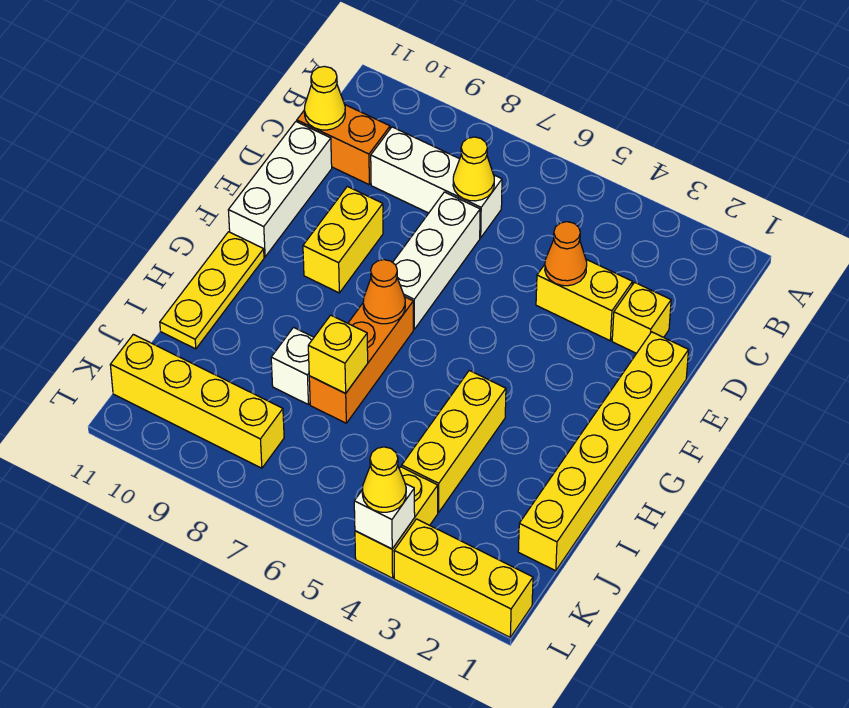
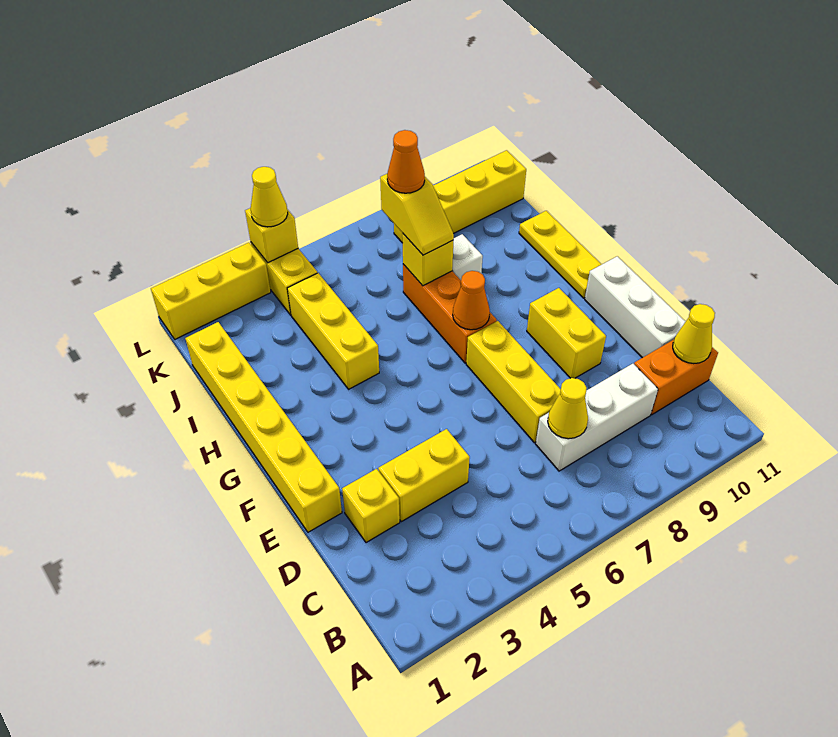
orange cone D4 level 2 -> orange cone J7 level 4
white brick D7:F7 level 1 -> yellow brick D7:F7 level 1
none -> yellow slope I7:J7 level 3 top J
white brick L4 level 2 -> yellow brick L4 level 2

